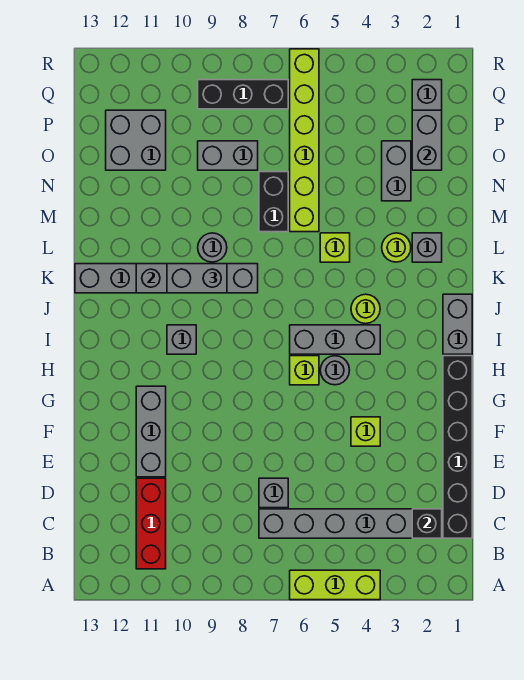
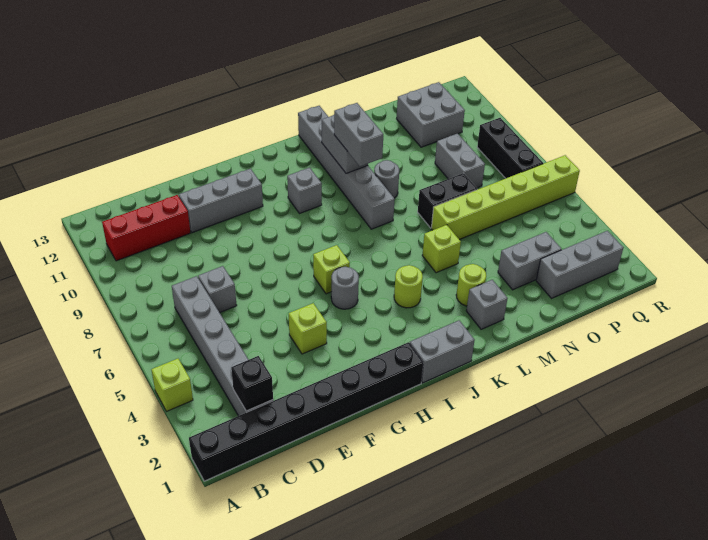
lime brick A4:A6 level 1 -> lime brick A4 level 1
black brick C1:H1 level 1 -> black brick A1:H1 level 1
grey brick I4:I6 level 1 -> none
grey brick O2:P2 level 2 -> none

